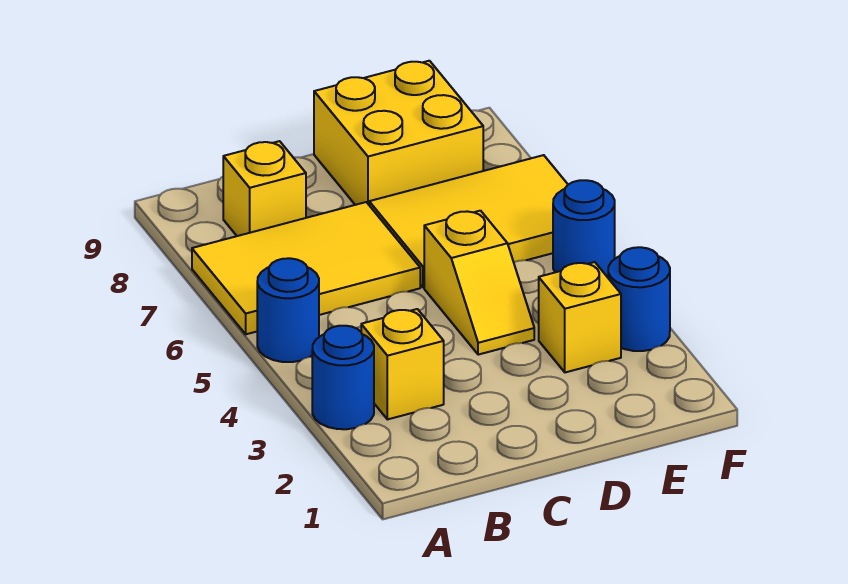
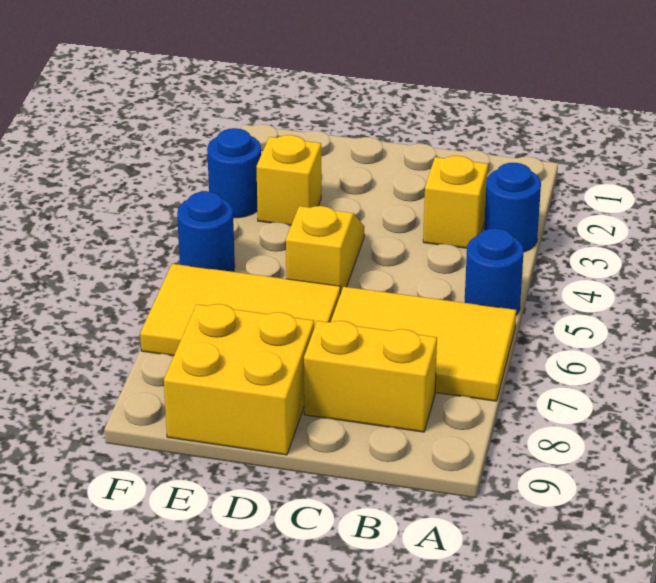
yellow brick B8 level 1 -> yellow brick B8:C8 level 1

